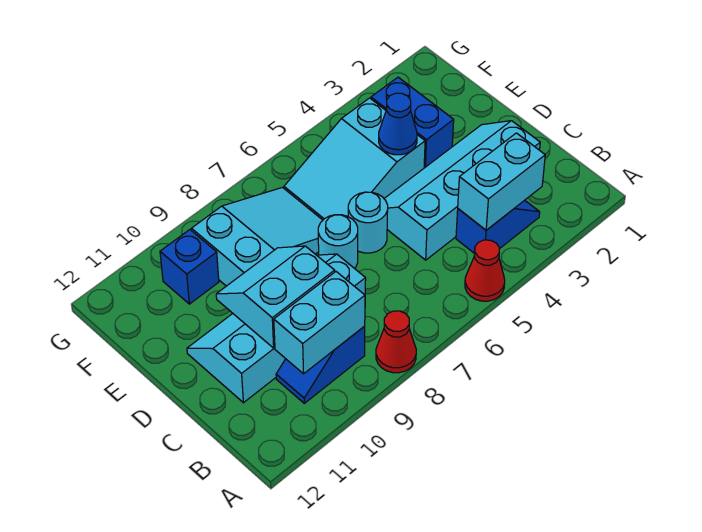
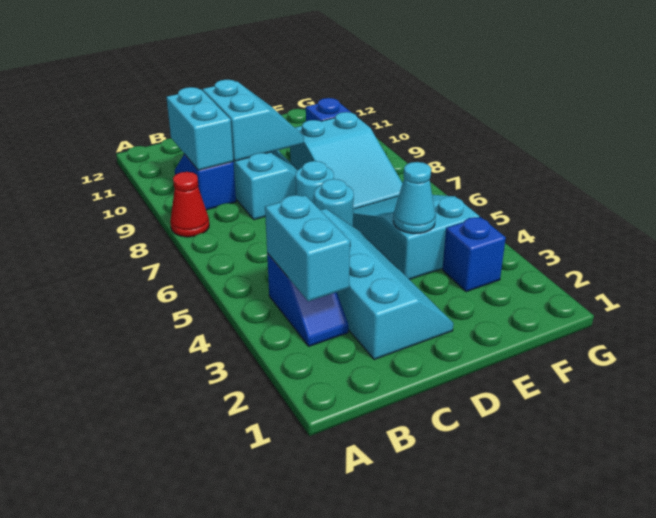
red cone A5 level 1 -> none
blue brick E3:F3 level 1 -> blue brick F3 level 1
blue cone E4 level 2 -> cyan cone E4 level 2

